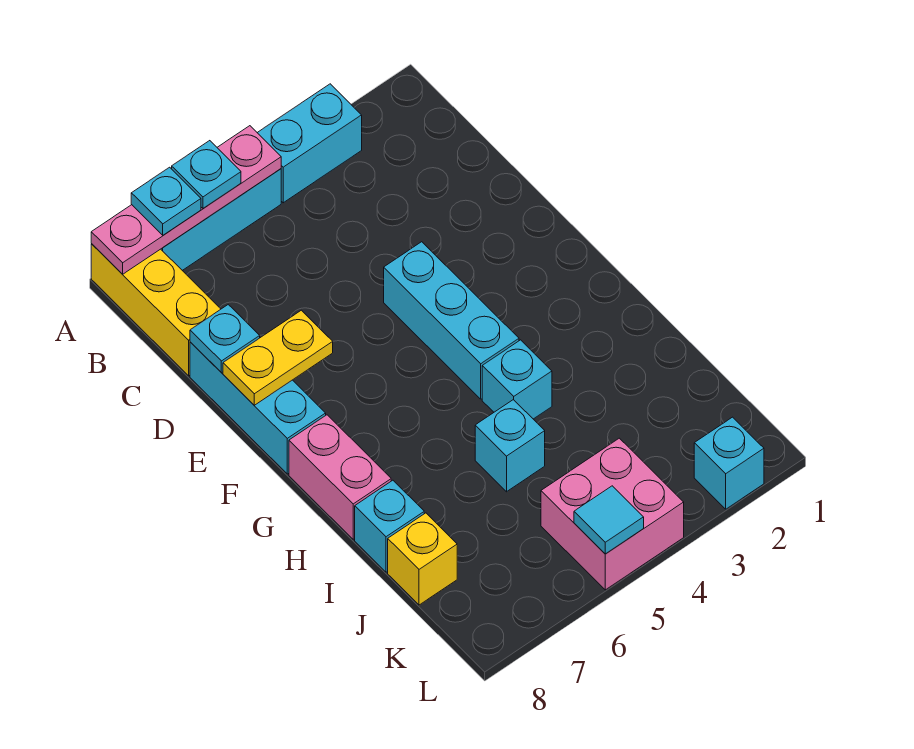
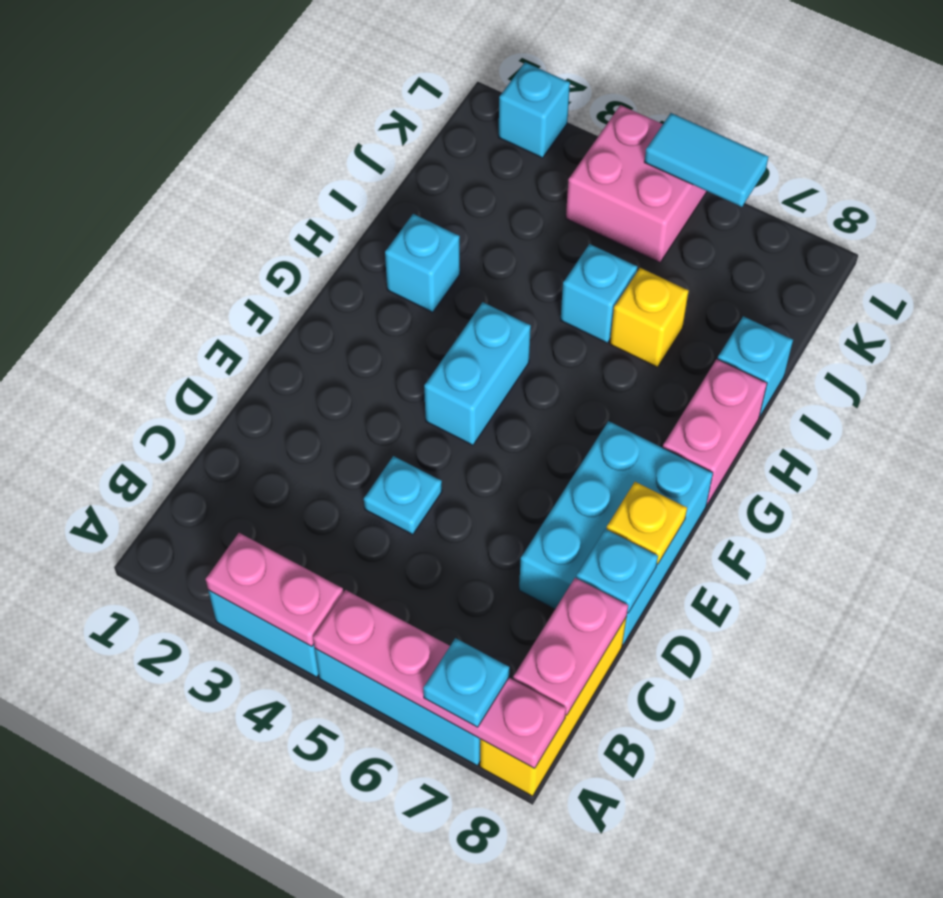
none -> pink plate A3:A4 level 2
cyan plate A6 level 3 -> cyan plate D4 level 1
none -> pink plate B8:C8 level 2
cyan brick D8:F8 level 1 -> cyan brick D7:F8 level 1
cyan brick E4:G4 level 1 -> cyan brick F4:G4 level 1
yellow plate E7:E8 level 2 -> yellow plate E8 level 2
cyan brick H4 level 1 -> cyan brick H2 level 1
yellow brick J8 level 1 -> yellow brick I6 level 1
cyan tile L5 level 2 -> cyan tile L5:L6 level 2

